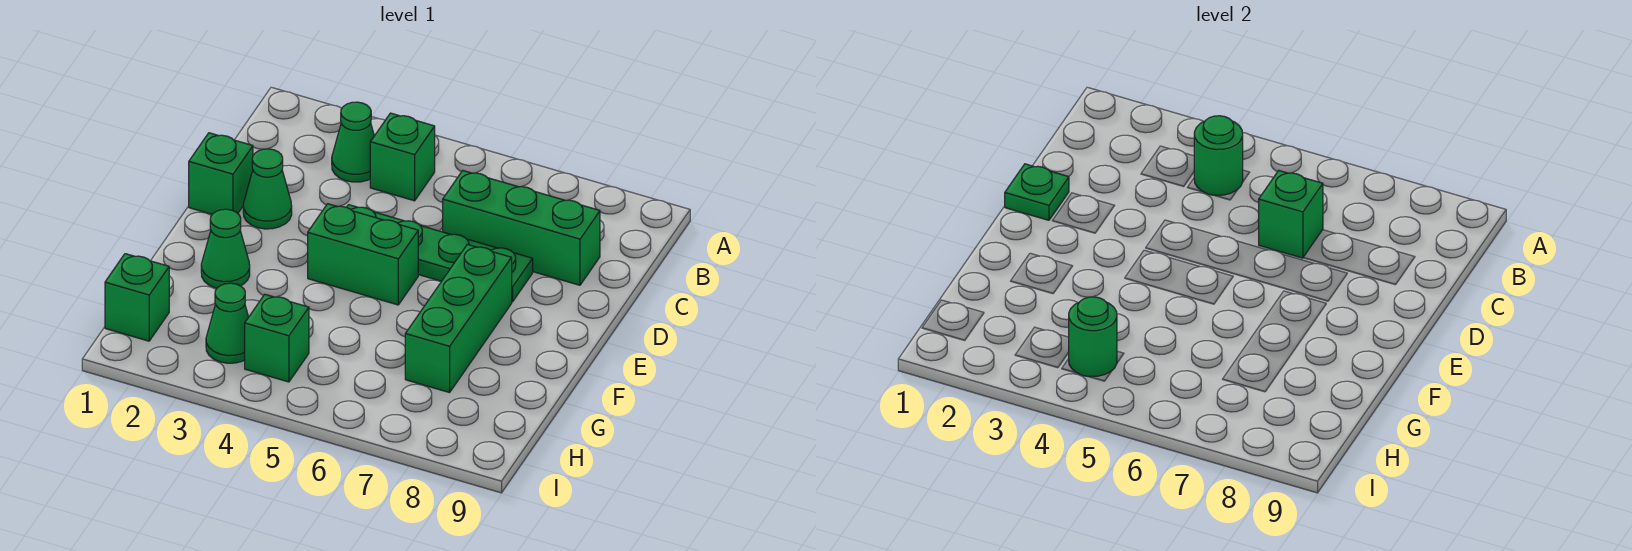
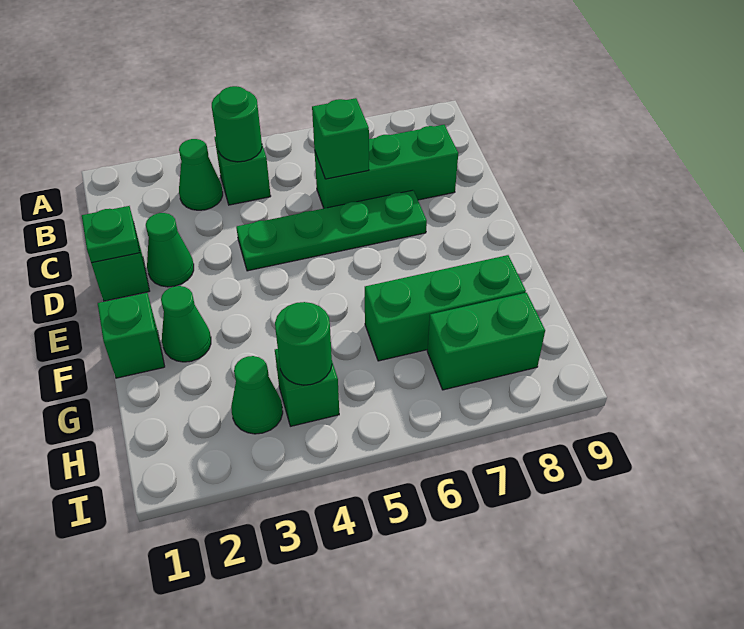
green brick E4:E5 level 1 -> green brick H7:H8 level 1
green brick E7:G7 level 1 -> green brick G6:G8 level 1
green brick H1 level 1 -> green brick F1 level 1

